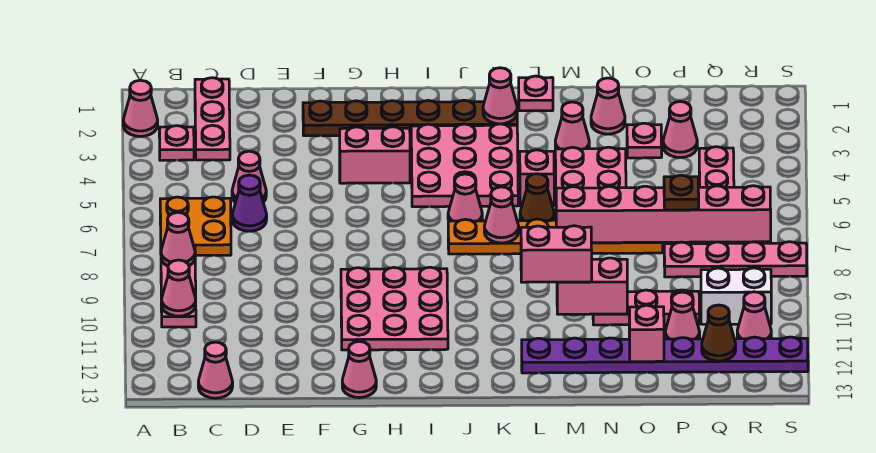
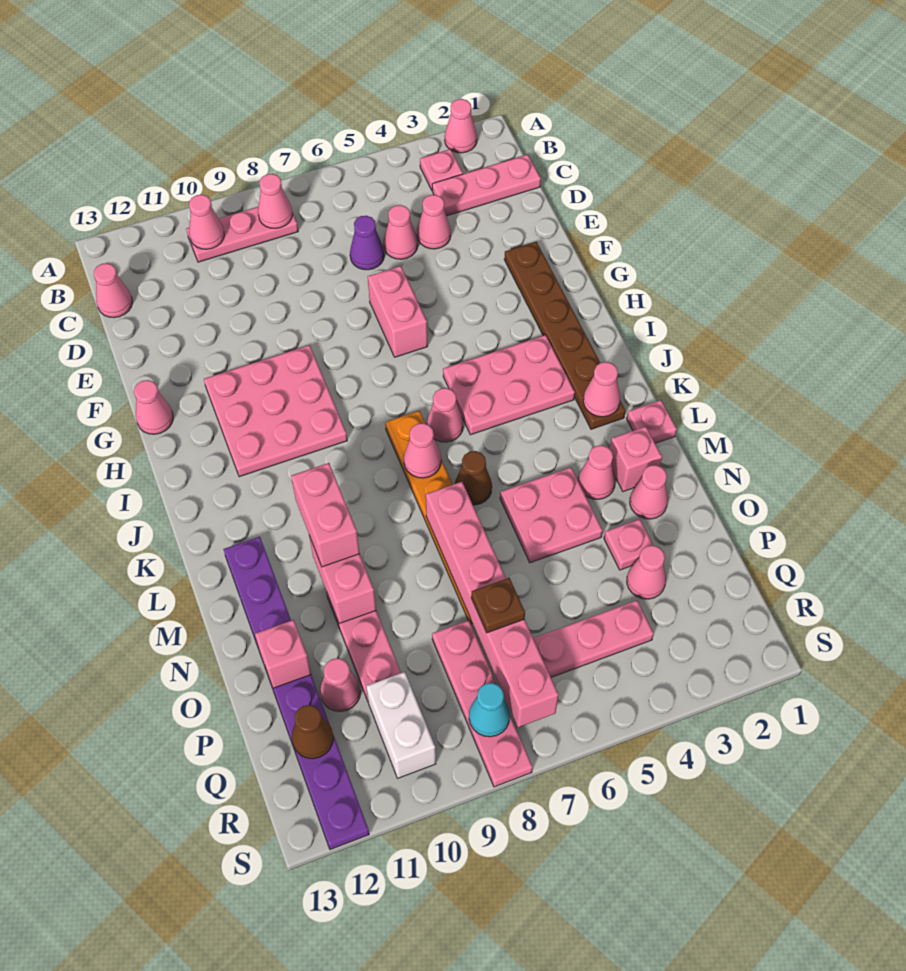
orange plate B6:C7 level 1 -> none
pink brick G4:H4 level 1 -> pink brick F6:G6 level 1
pink plate I3:K5 level 1 -> pink plate I3:J5 level 1
pink brick L5 level 1 -> pink brick M2 level 1
none -> cyan cone R8 level 2
pink cone R11 level 1 -> pink cone D4 level 1

